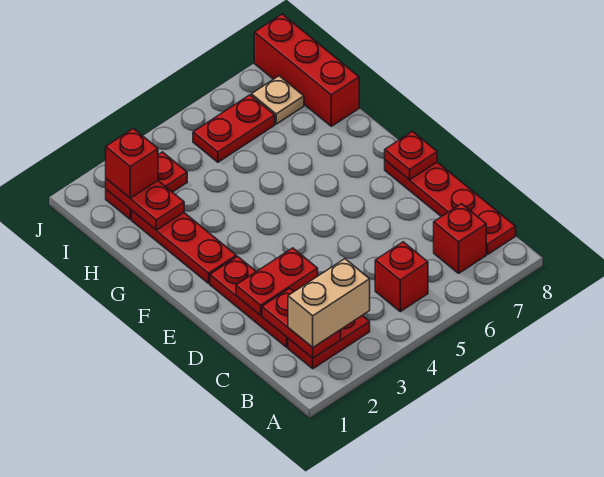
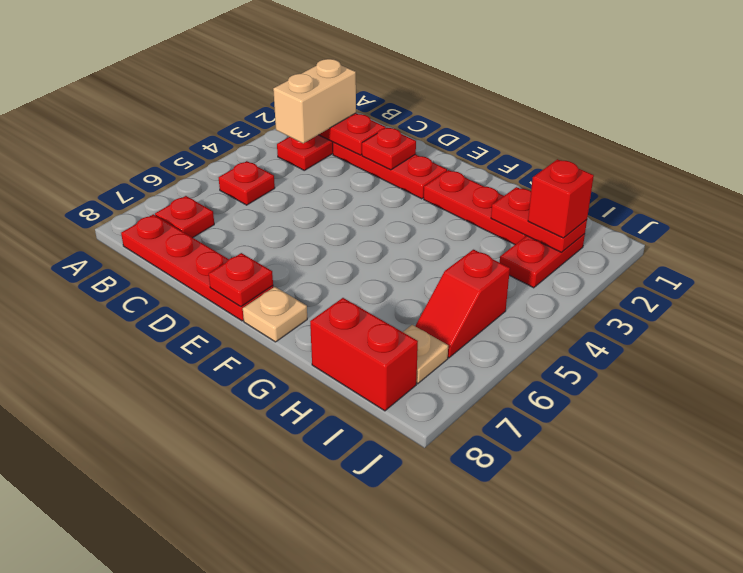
red brick B5 level 1 -> red plate B5 level 1
red brick B7 level 1 -> red plate B7 level 1
red plate D2:D3 level 2 -> red plate D2 level 2
none -> tan plate F8 level 1
red brick H8:J8 level 1 -> red brick H8:I8 level 1
red plate I5:I6 level 1 -> red slope I5:I6 level 1 top 5

